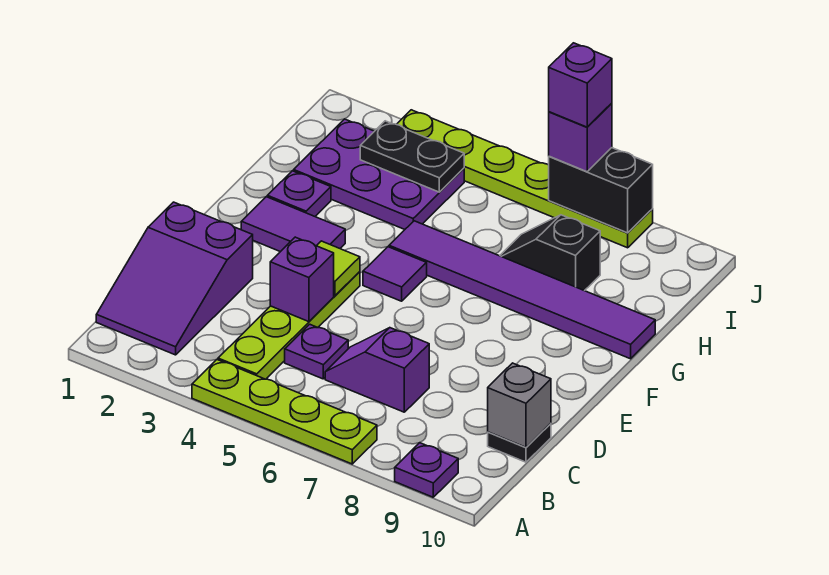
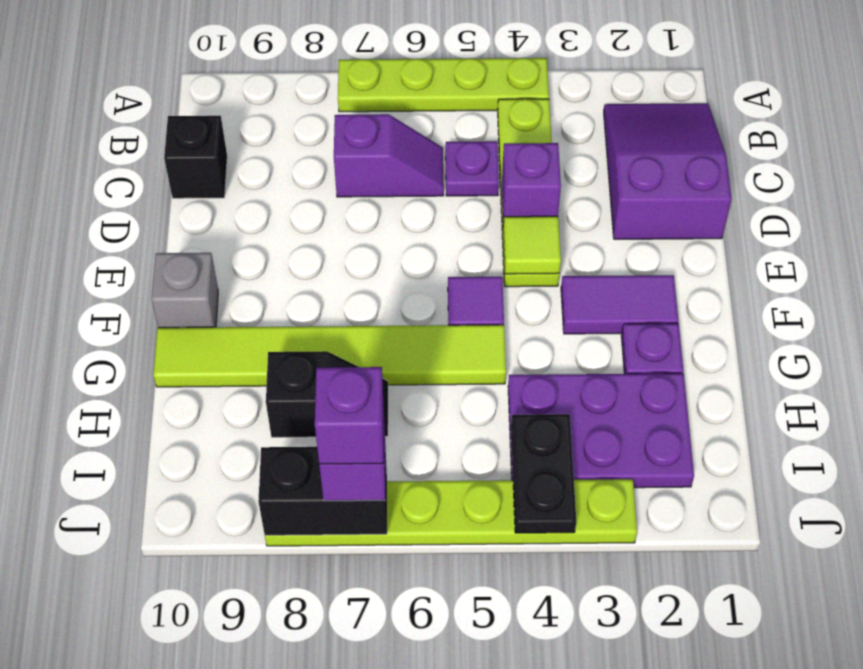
purple plate A9 level 1 -> none
black plate C10 level 1 -> black brick C10 level 1
grey brick C10 level 2 -> grey brick F10 level 1
purple tile G5:G10 level 1 -> lime tile G5:G10 level 1
black plate I3:I4 level 2 -> black plate I4:J4 level 2

